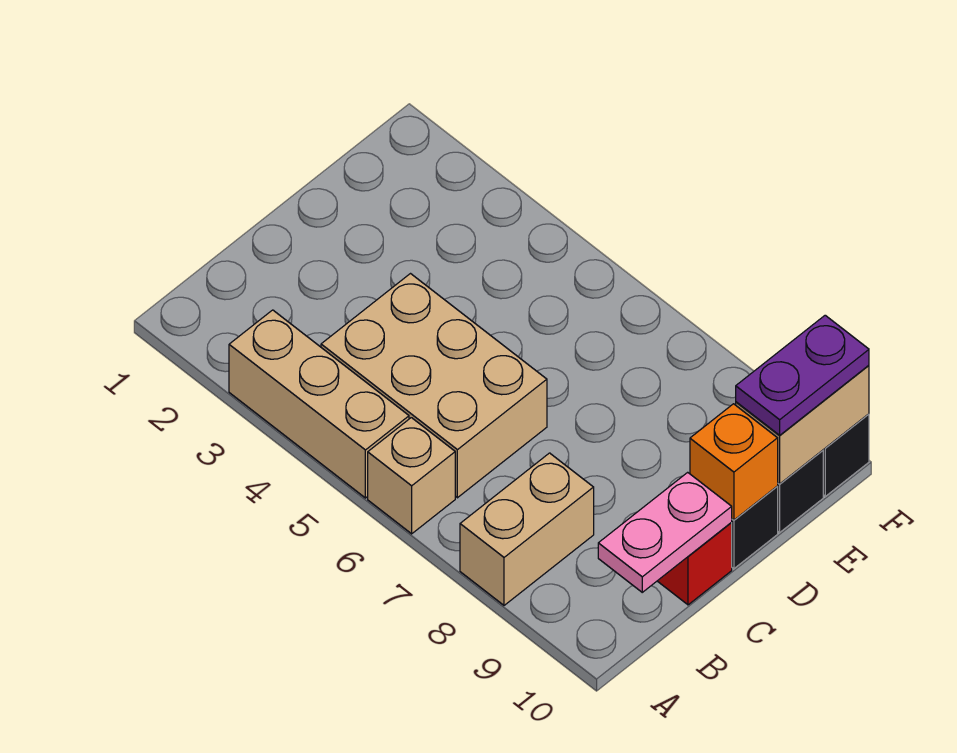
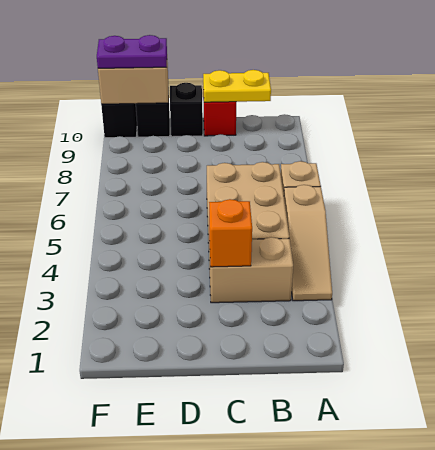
tan brick A3:A5 level 1 -> tan slope A3:A5 level 1 top 5
tan brick A8:B8 level 1 -> tan brick B3:C3 level 1
pink plate B10:C10 level 2 -> yellow plate B10:C10 level 2
orange brick D10 level 2 -> orange brick C3 level 2

